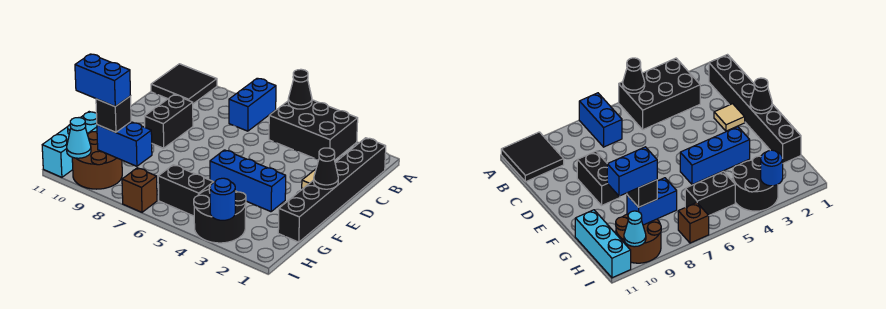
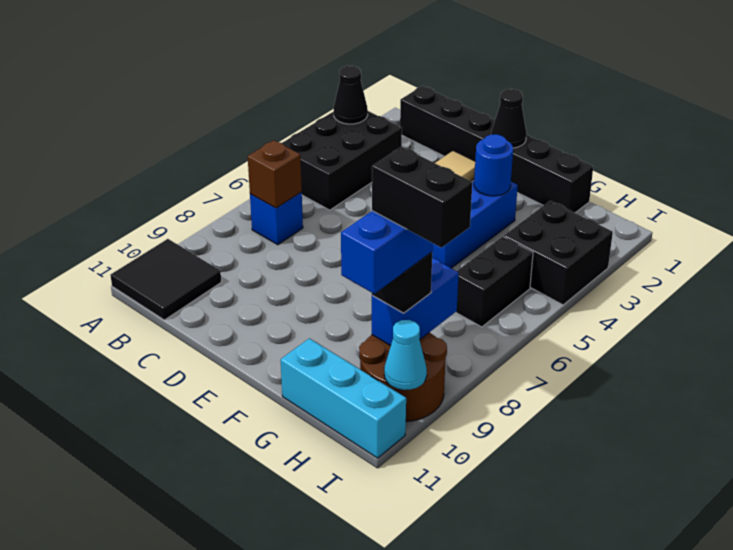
black cone A5 level 2 -> black cone A3 level 2
blue brick A7:B7 level 1 -> blue brick B7 level 1
black brick D9:E9 level 1 -> black brick H9:I9 level 5
black round brick H3:I4 level 1 -> black brick H3:I4 level 1
blue round brick I3 level 2 -> blue round brick F3 level 2
brown brick I7 level 1 -> brown brick B7 level 2

